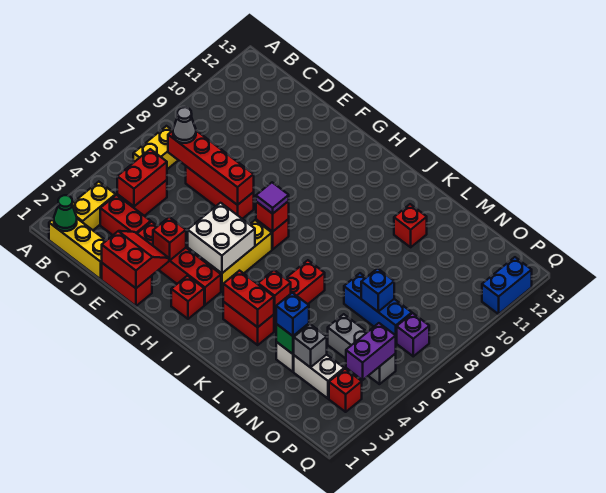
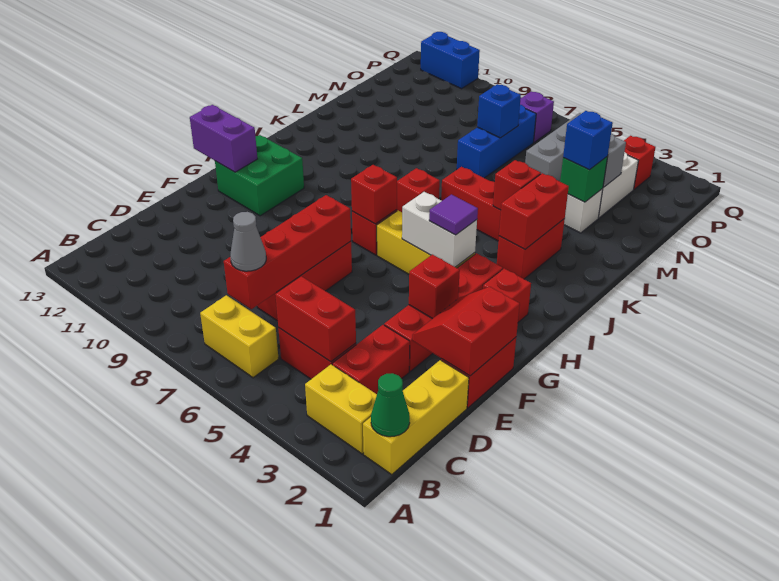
white brick G4:H5 level 2 -> white brick H4:H5 level 2
none -> green brick G11:H12 level 1
purple tile H7 level 3 -> purple tile H4 level 3
red brick L11 level 1 -> red brick J7 level 1
purple brick P4:P5 level 2 -> purple brick G12:G13 level 2

